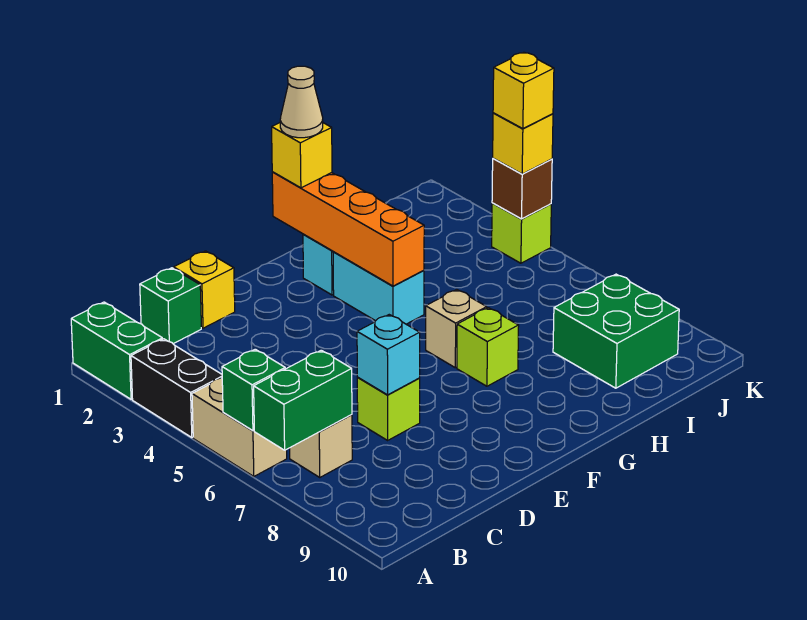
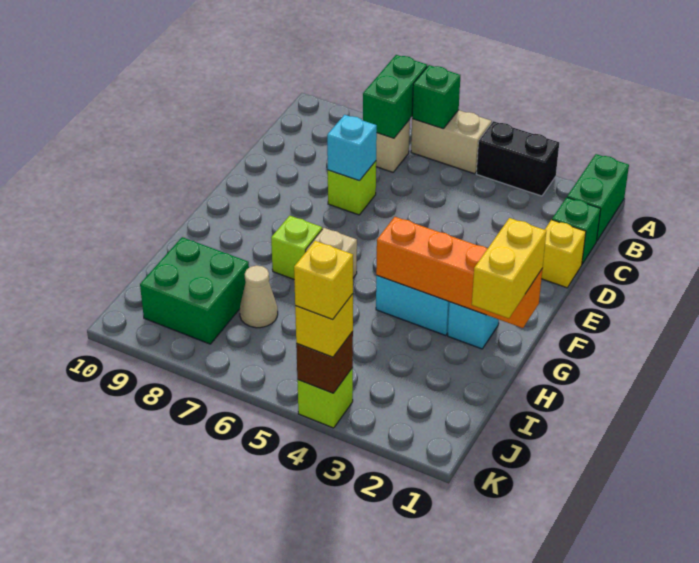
green brick A1:A2 level 1 -> green brick A1:B1 level 1
yellow brick G1 level 3 -> yellow brick G1:H1 level 3
tan cone G1 level 4 -> tan cone I7 level 1

